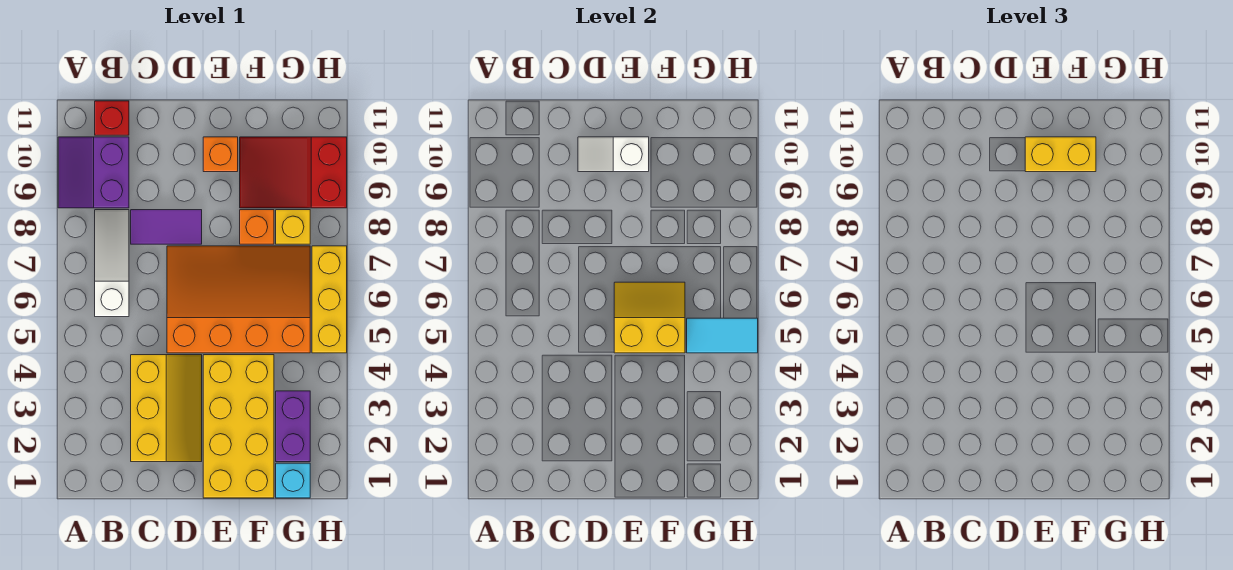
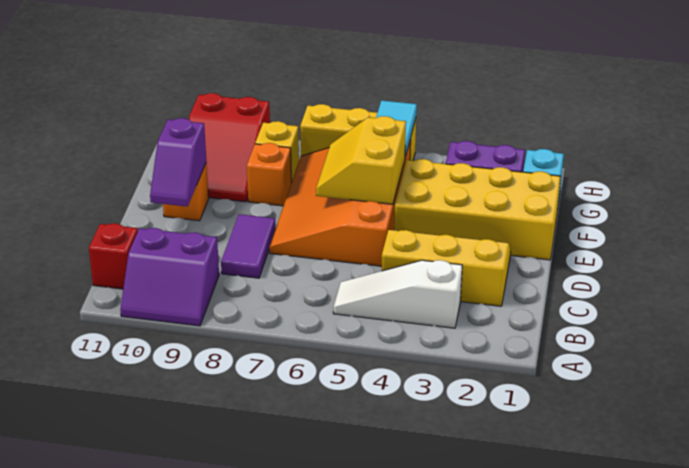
white slope B6:B8 level 1 top 6 -> white slope B3:B5 level 1 top 3
white slope D10:E10 level 2 top E -> purple slope D10:E10 level 2 top E
yellow brick E10:F10 level 3 -> none

